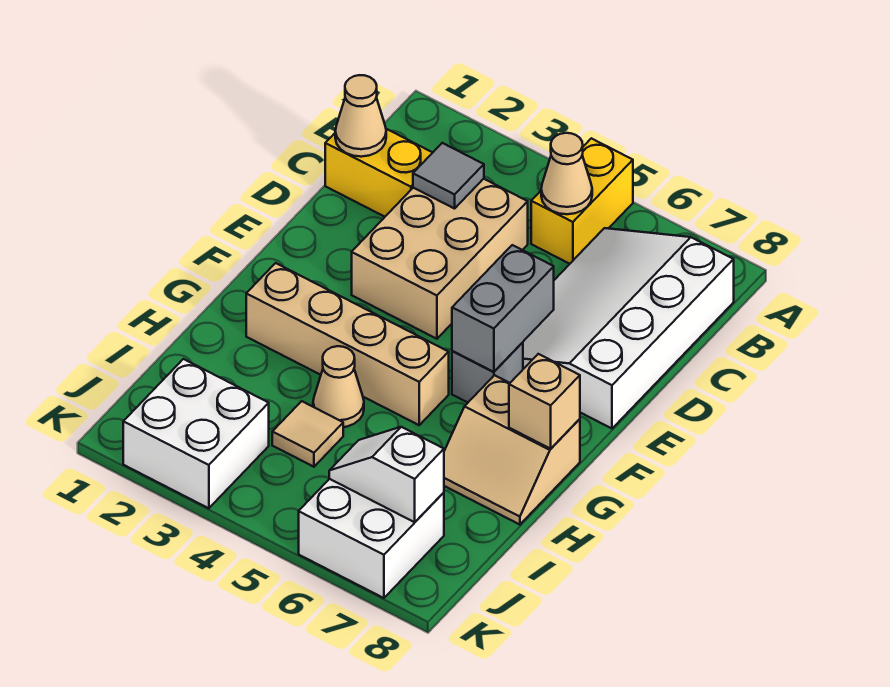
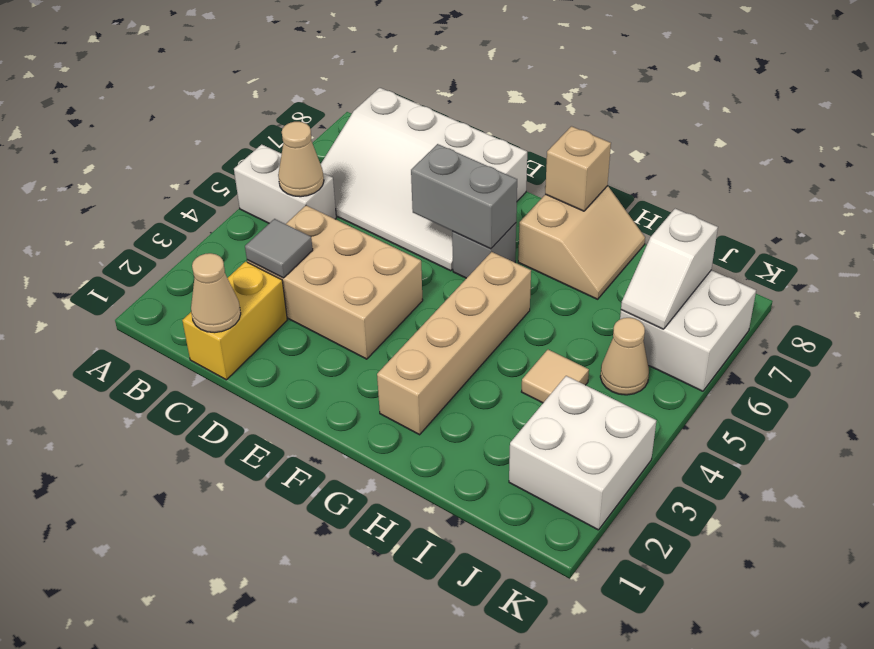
yellow brick A5:B5 level 1 -> white brick A5:B5 level 1
tan cone H4 level 1 -> tan cone J5 level 1

